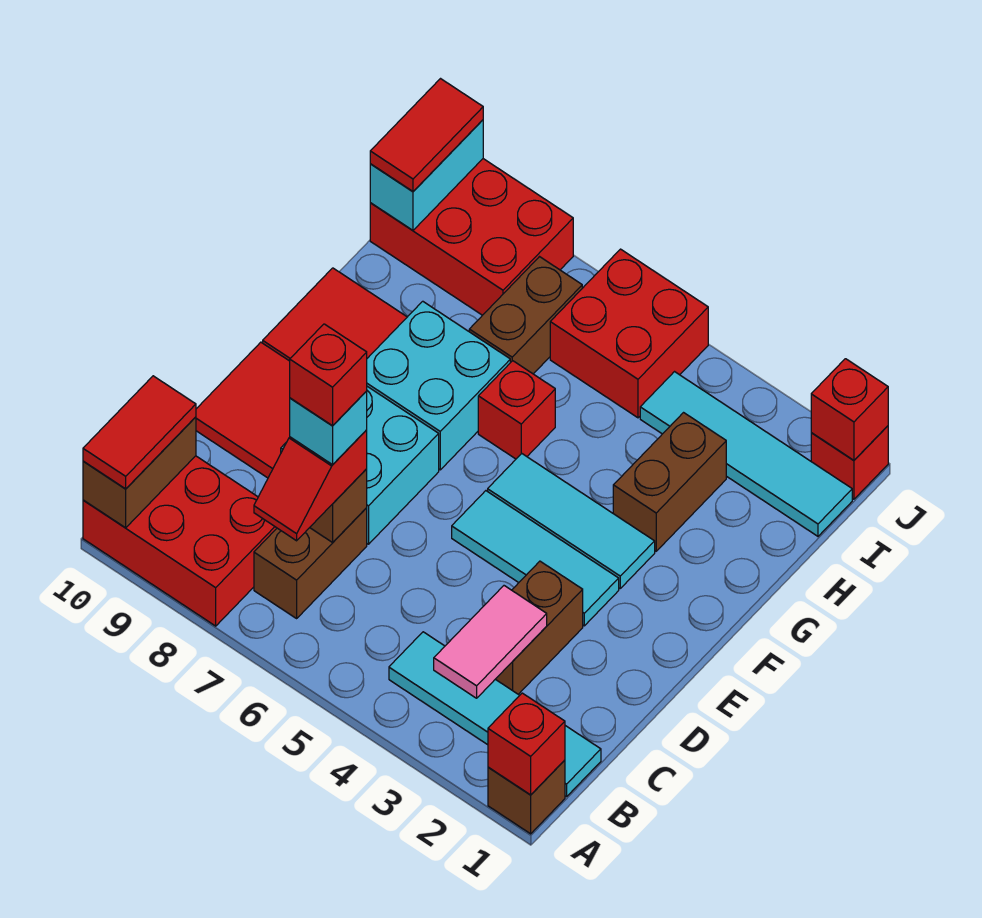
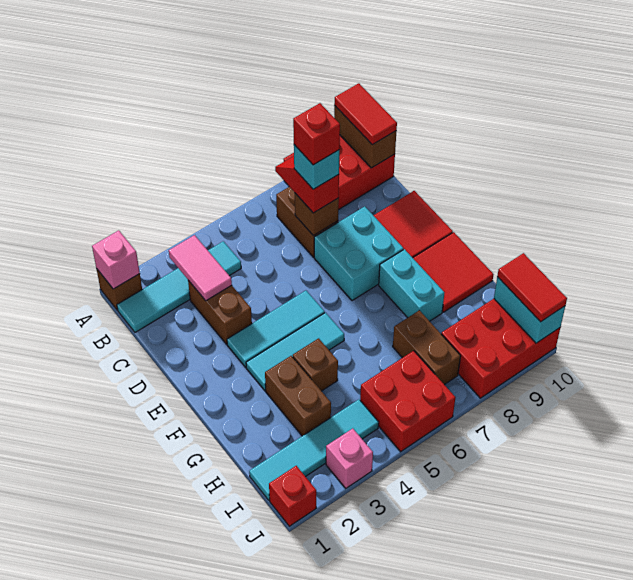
red brick A1 level 2 -> pink brick A1 level 2
cyan brick F7:G8 level 1 -> cyan brick F8:G8 level 1
none -> brown brick G4 level 1
red brick G6 level 1 -> none
red brick J1 level 2 -> none
none -> pink brick J3 level 1

